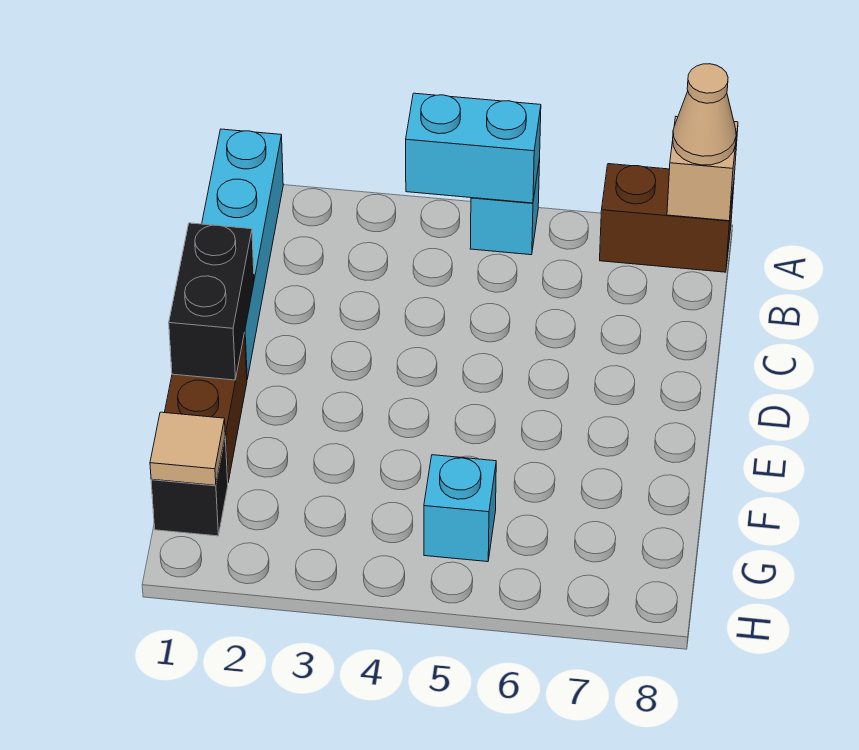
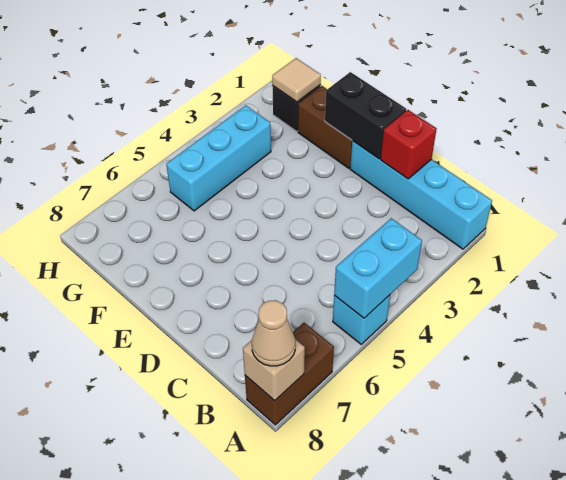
none -> red brick C1 level 2
cyan brick G5 level 1 -> cyan brick G3:G5 level 1

